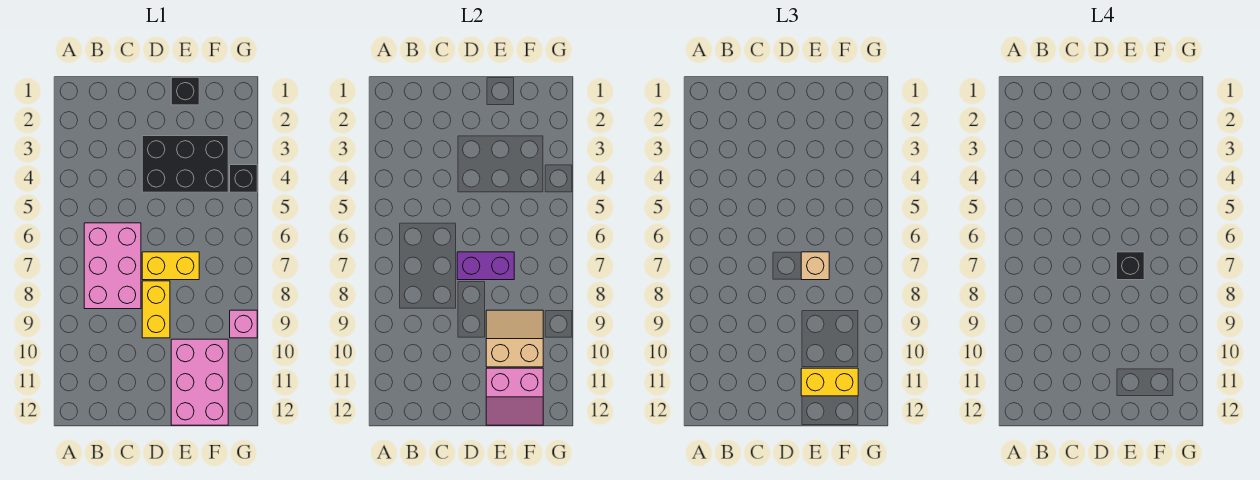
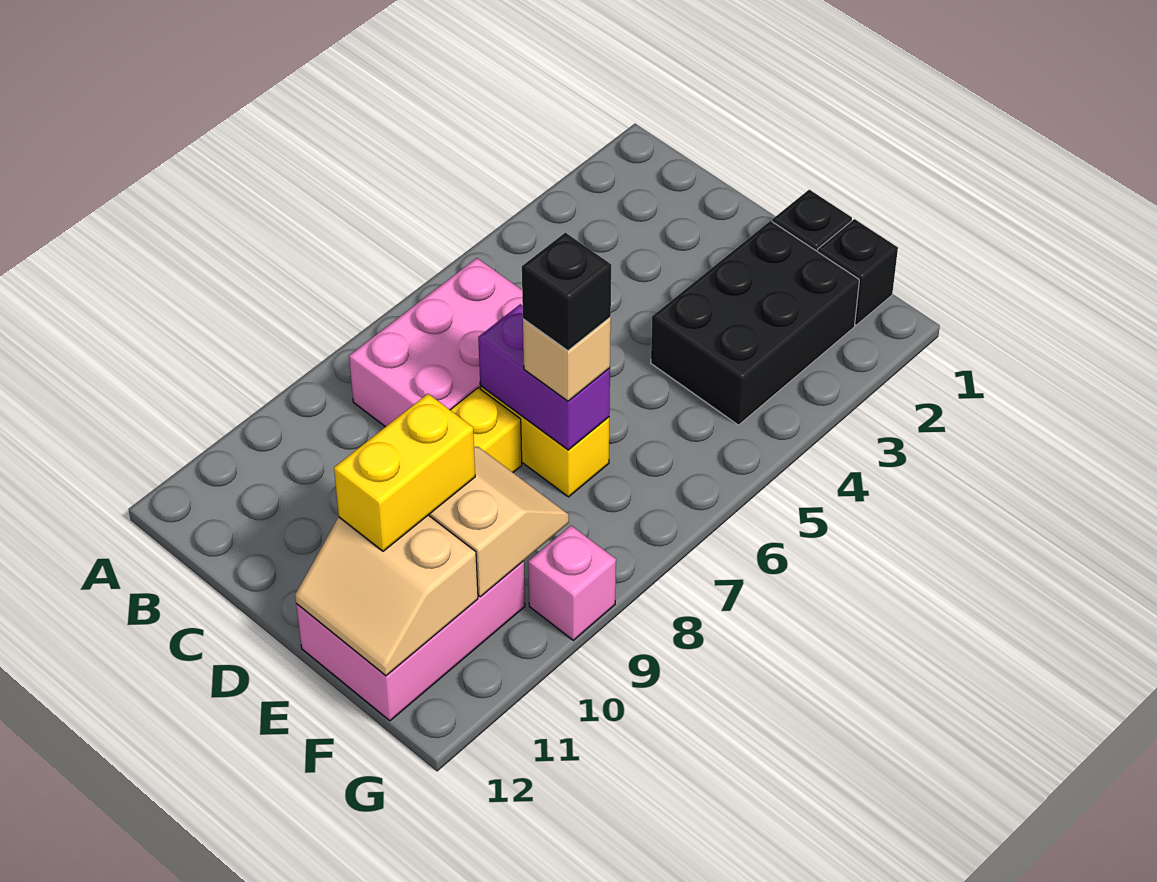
black brick D3:F4 level 1 -> black brick E2:F4 level 1
pink slope E11:F12 level 2 top 11 -> tan slope E11:F12 level 2 top 11
yellow brick E11:F11 level 3 -> yellow brick E10:E11 level 3
black brick G4 level 1 -> black brick F1 level 1

